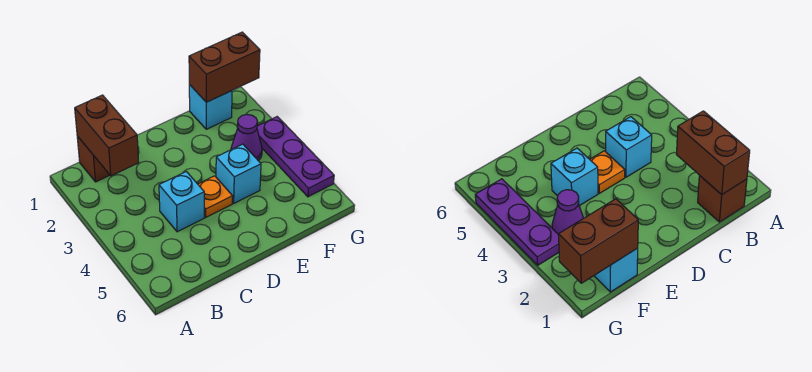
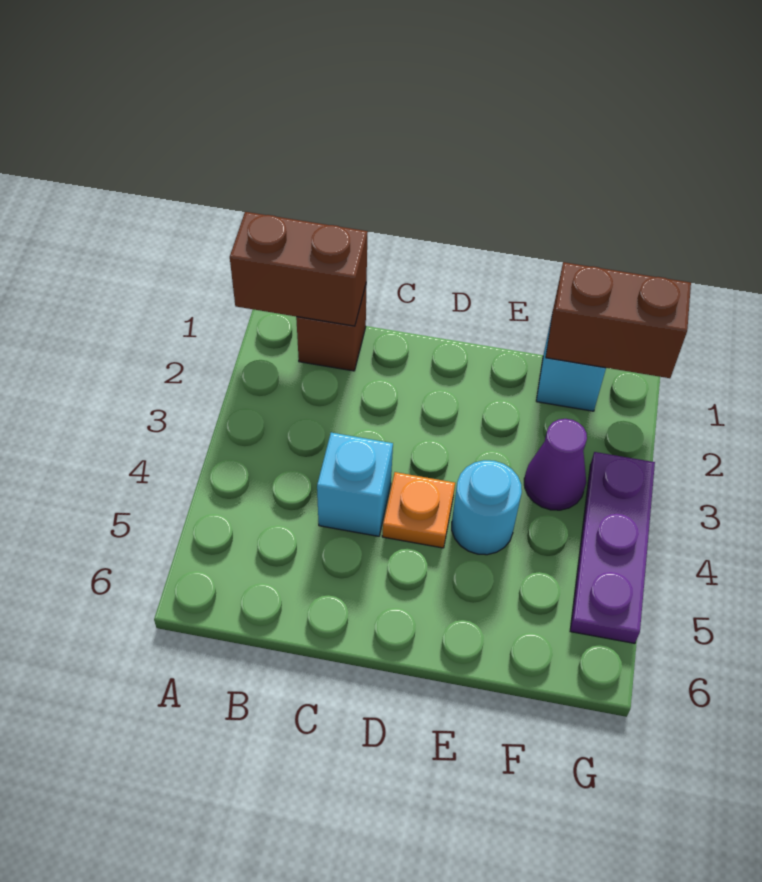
brown brick B1:B2 level 2 -> brown brick A1:B1 level 2
cyan brick E4 level 1 -> cyan round brick E4 level 1

